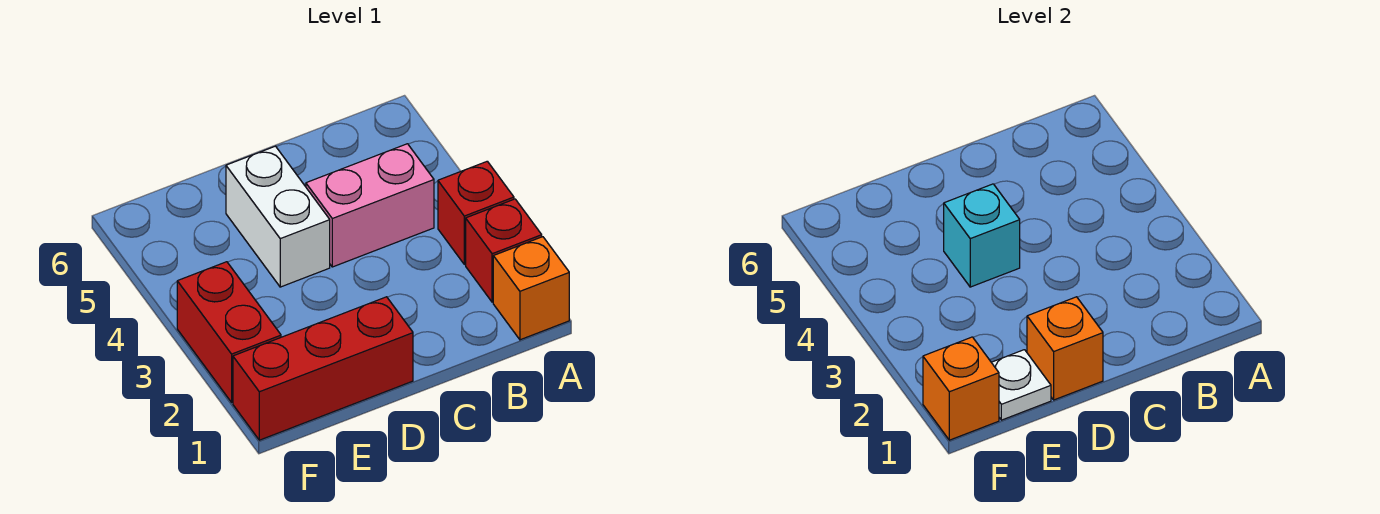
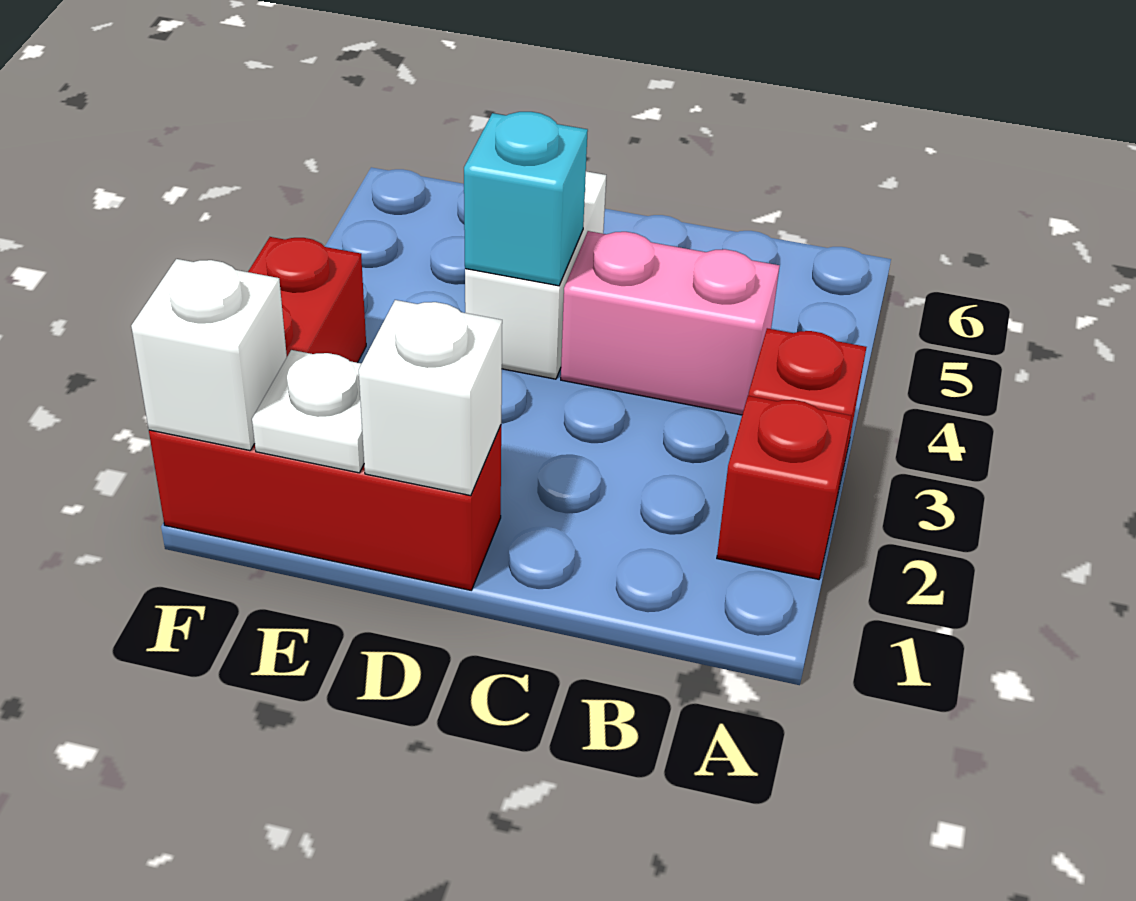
orange brick A1 level 1 -> none
orange brick D1 level 2 -> white brick D1 level 2
orange brick F1 level 2 -> white brick F1 level 2

